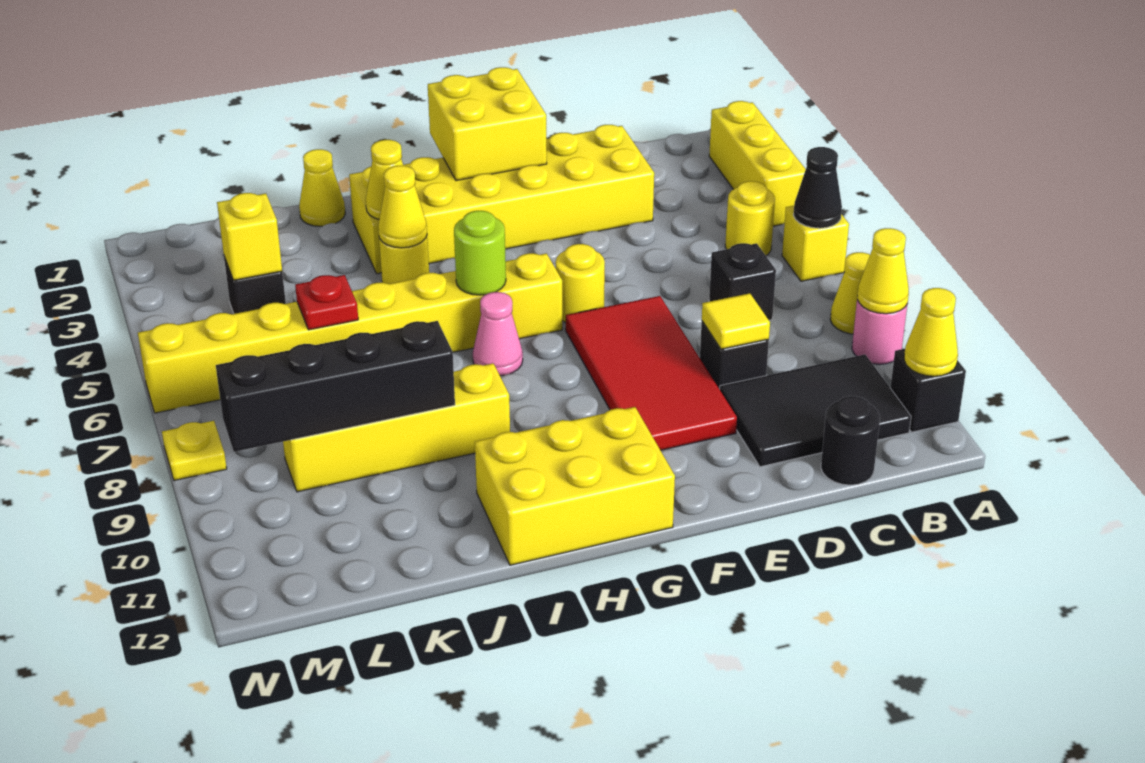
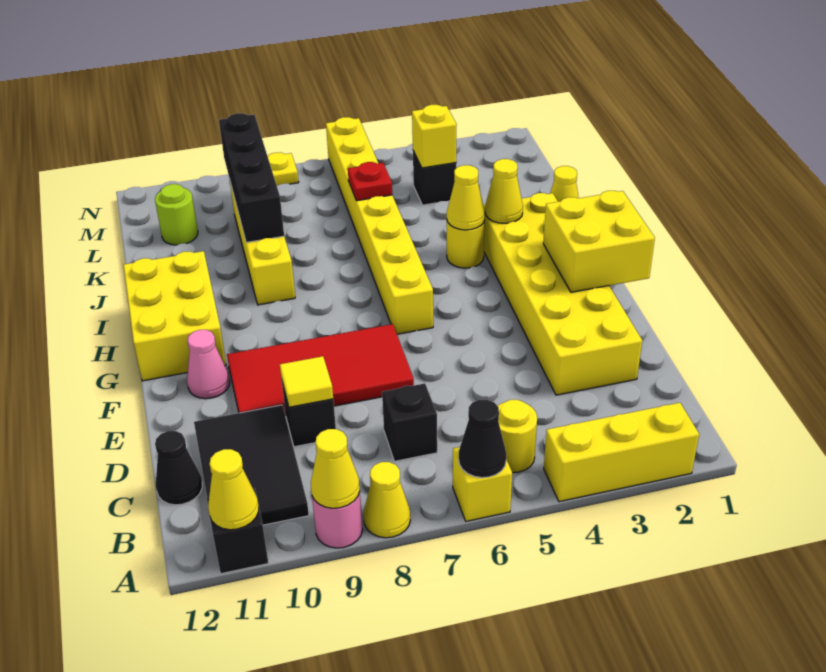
black round brick C12 level 1 -> black cone C12 level 1
yellow round brick F6 level 1 -> none
lime round brick H6 level 2 -> lime round brick L11 level 1
pink cone H7 level 1 -> pink cone F11 level 1

